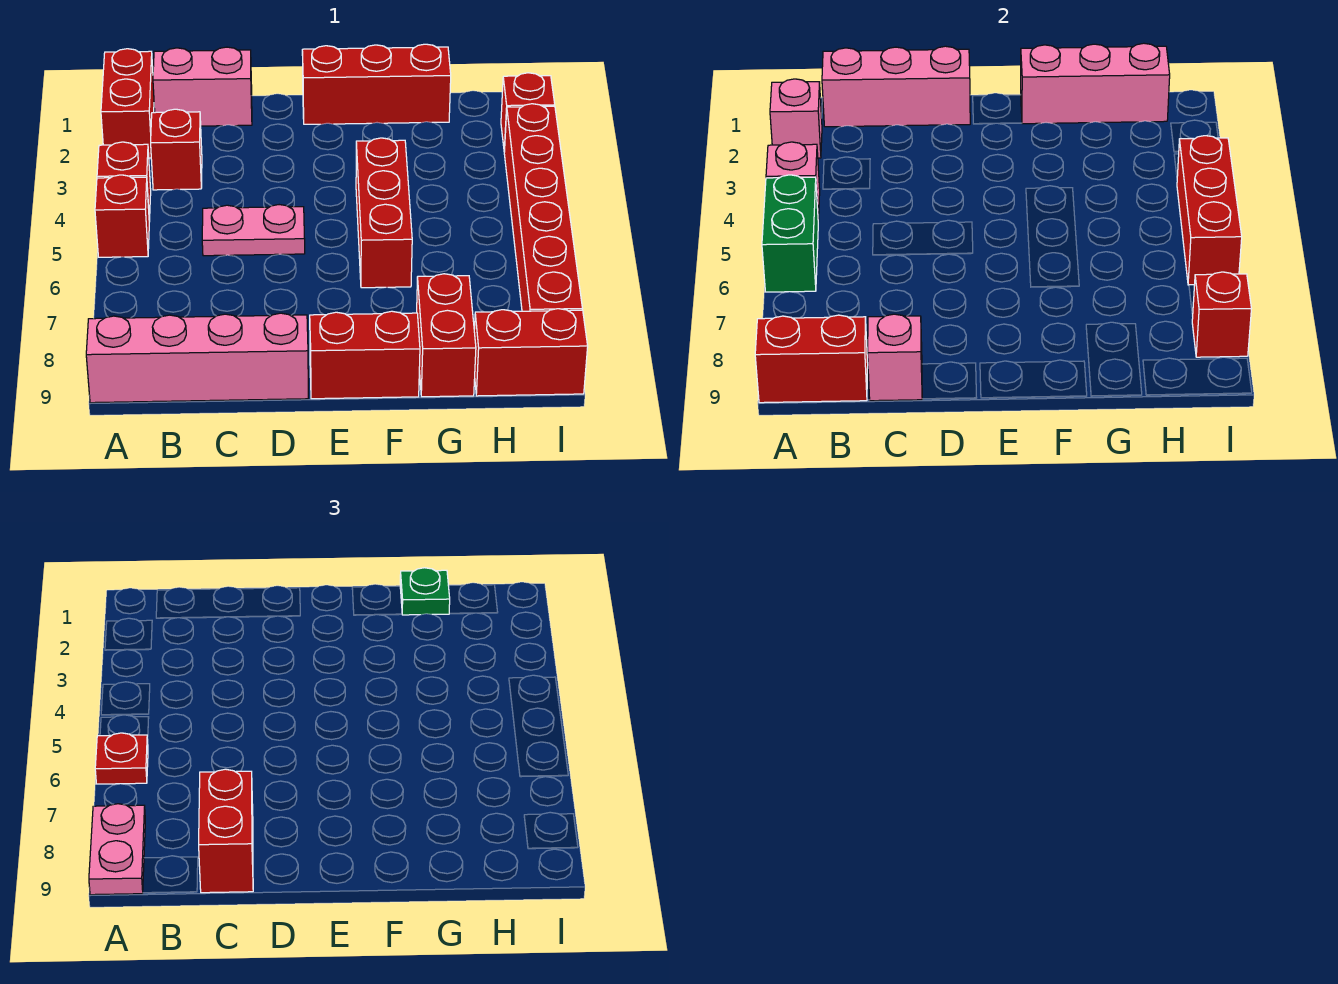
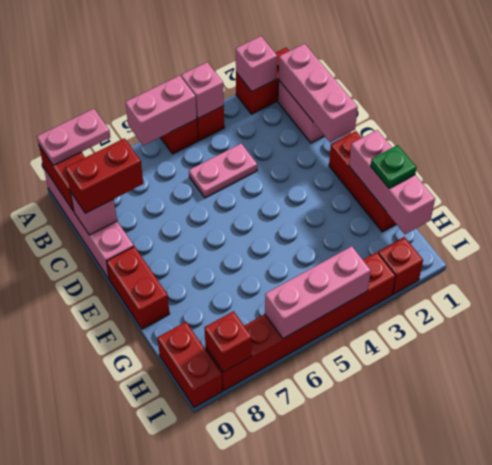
green brick A5:A6 level 2 -> pink brick A5:A6 level 2
red plate A6 level 3 -> none
red brick B3 level 1 -> none
pink plate C5:D5 level 1 -> pink plate C4:C5 level 1
red brick F4:F6 level 1 -> none
red brick G8:G9 level 1 -> none
red brick I4:I6 level 2 -> pink brick I4:I6 level 2

